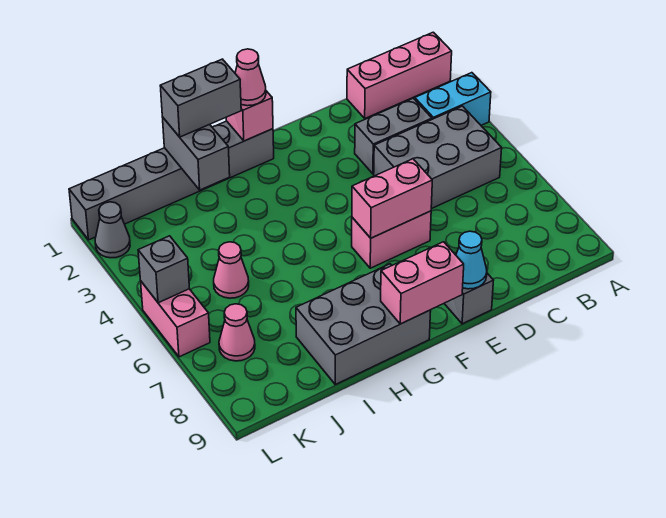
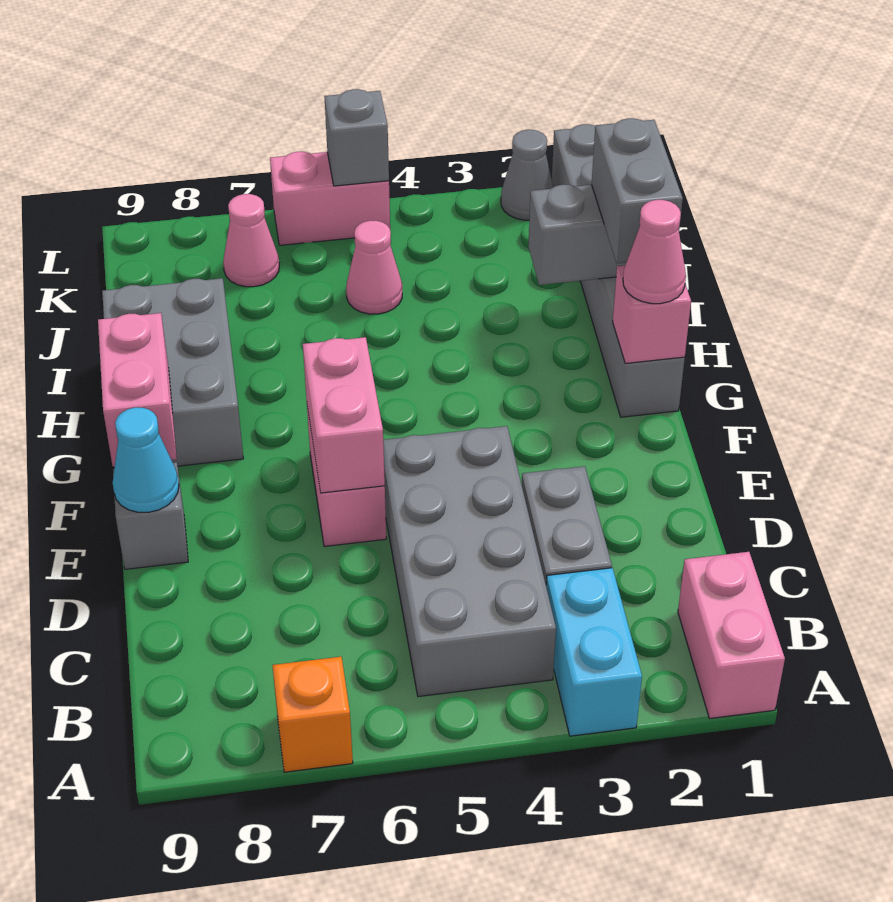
pink brick A1:C1 level 1 -> pink brick A1:B1 level 1
none -> orange brick A7 level 1
grey brick B4:D5 level 1 -> grey brick B4:E5 level 1

